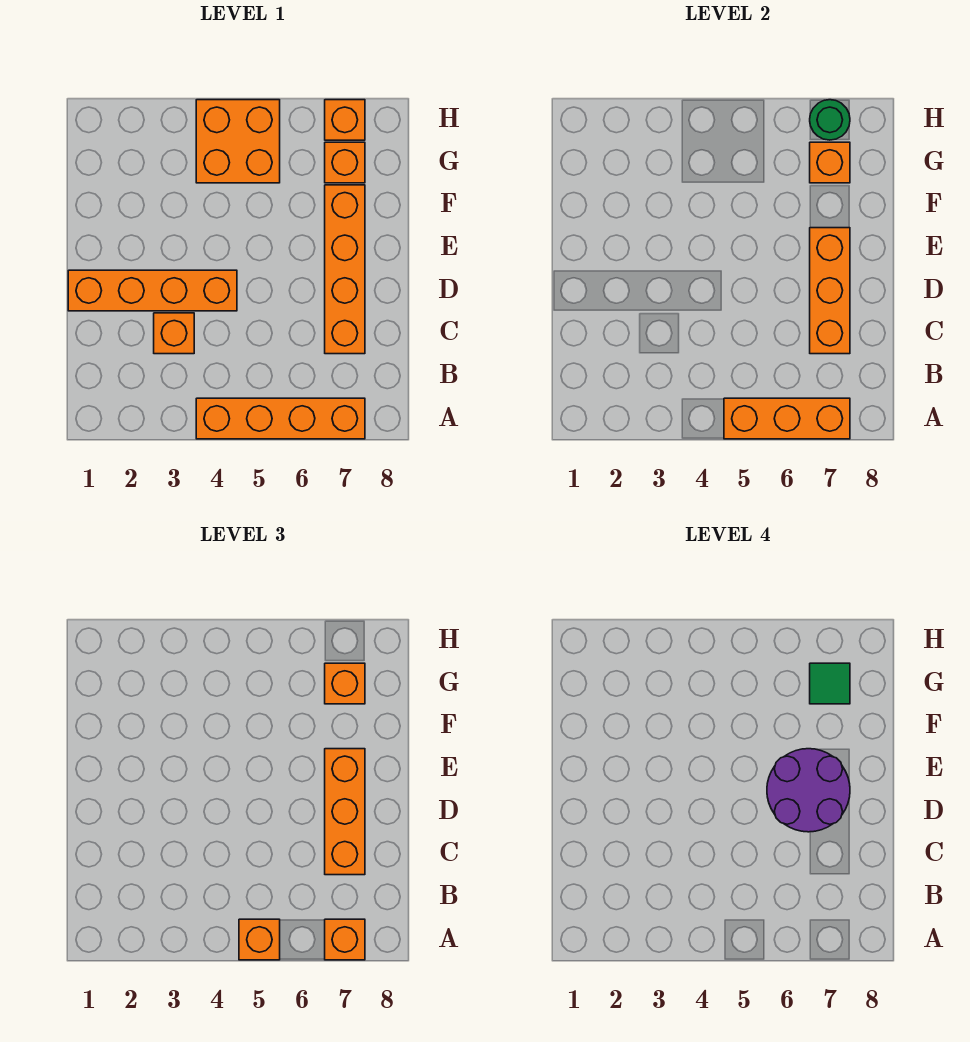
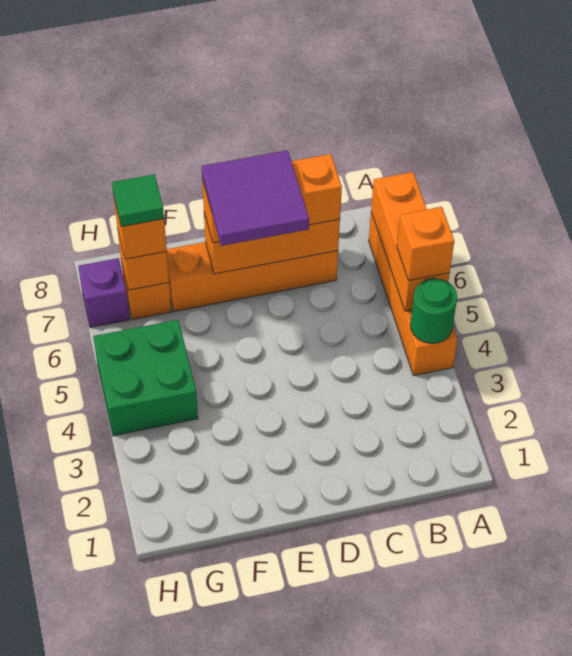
orange brick A7 level 3 -> none
orange brick C3 level 1 -> none
orange brick D1:D4 level 1 -> none
purple round brick D6:E7 level 4 -> purple tile D6:E7 level 4
orange brick G4:H5 level 1 -> green brick G4:H5 level 1
orange brick H7 level 1 -> purple brick H7 level 1
green round brick H7 level 2 -> green round brick A4 level 2

